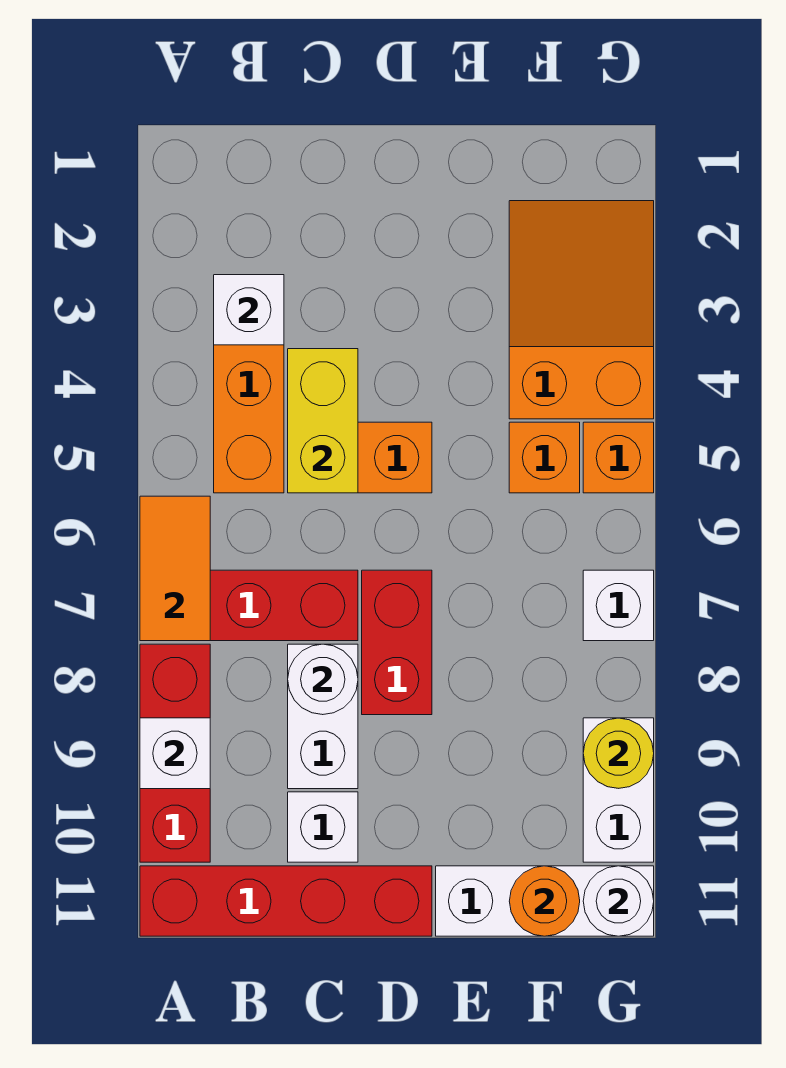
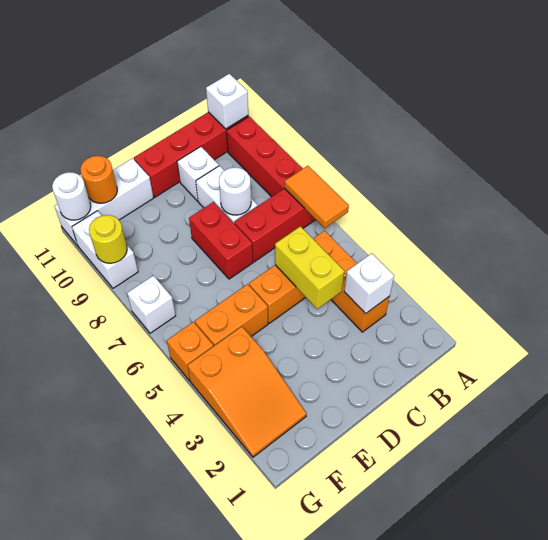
white brick A9 level 2 -> white brick A11 level 2
orange brick F5 level 1 -> orange brick E5:F5 level 1

